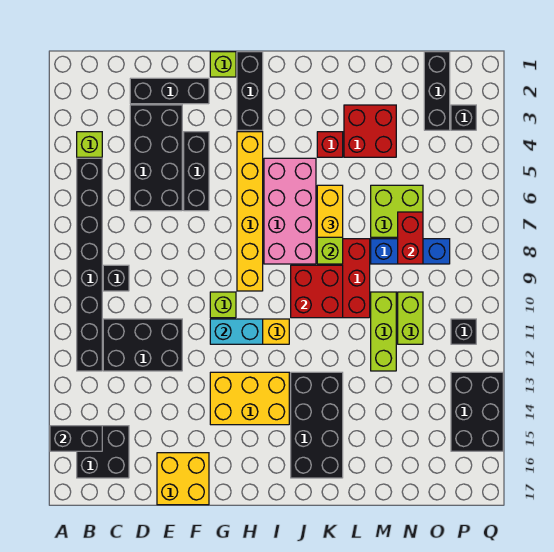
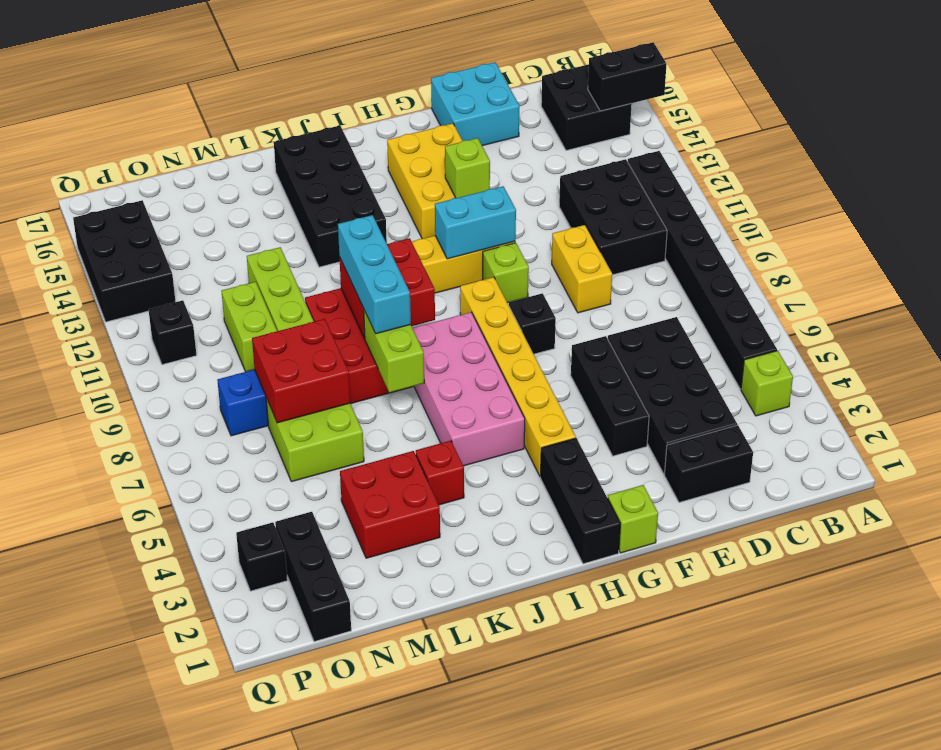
black brick C9 level 1 -> black brick G8 level 1
black brick C11:E12 level 1 -> black brick C10:D12 level 1
black brick D2:F2 level 1 -> black brick D2:E2 level 1
yellow brick E16:F17 level 1 -> cyan brick E16:F17 level 1
yellow brick G13:I14 level 1 -> yellow brick G13:H15 level 1
none -> lime brick G13 level 2
yellow brick K6:K7 level 3 -> yellow brick E9:E10 level 1
none -> cyan brick K8:K10 level 3
red brick N7:N8 level 2 -> red brick M7:N8 level 2

